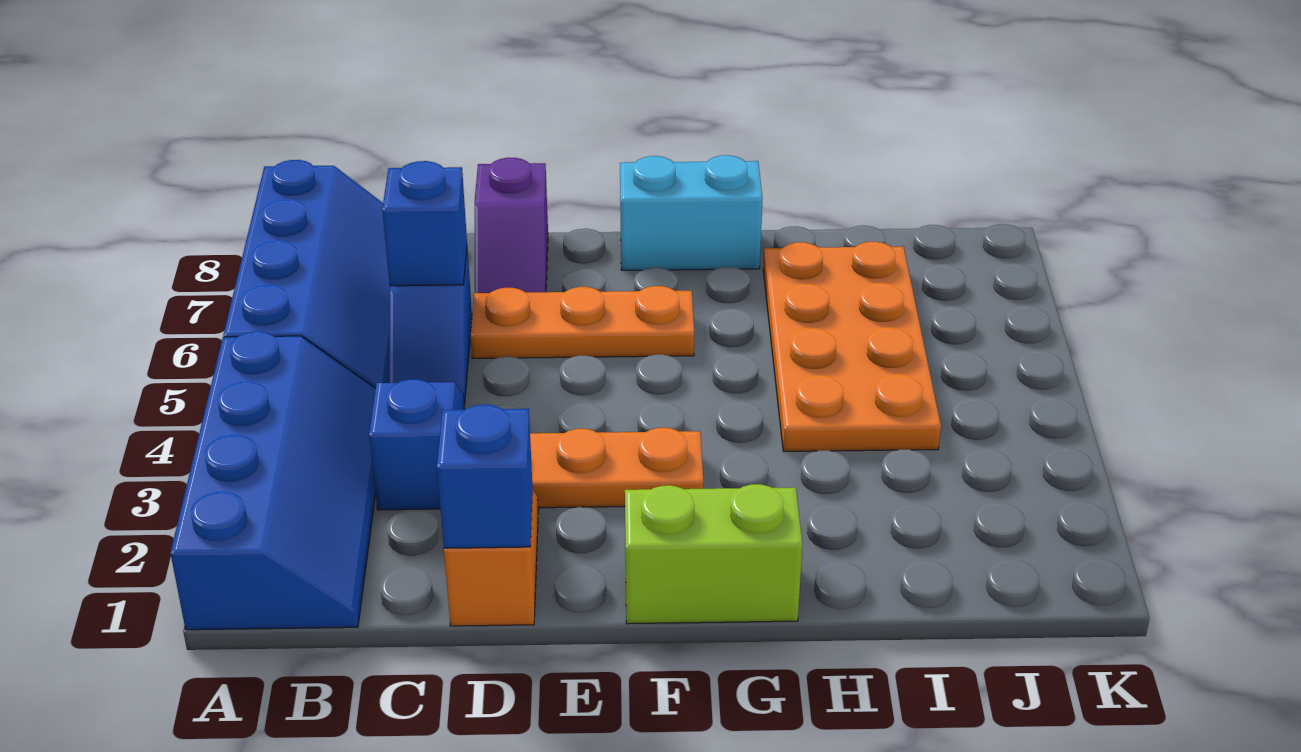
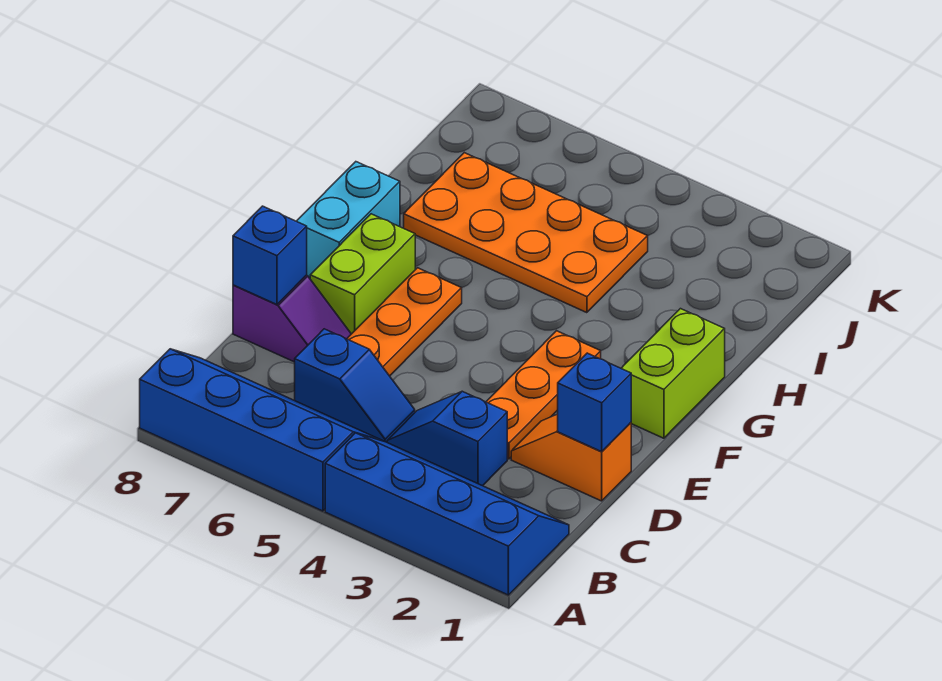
blue brick C6 level 2 -> blue brick D8 level 2
none -> lime brick E7:F7 level 1

